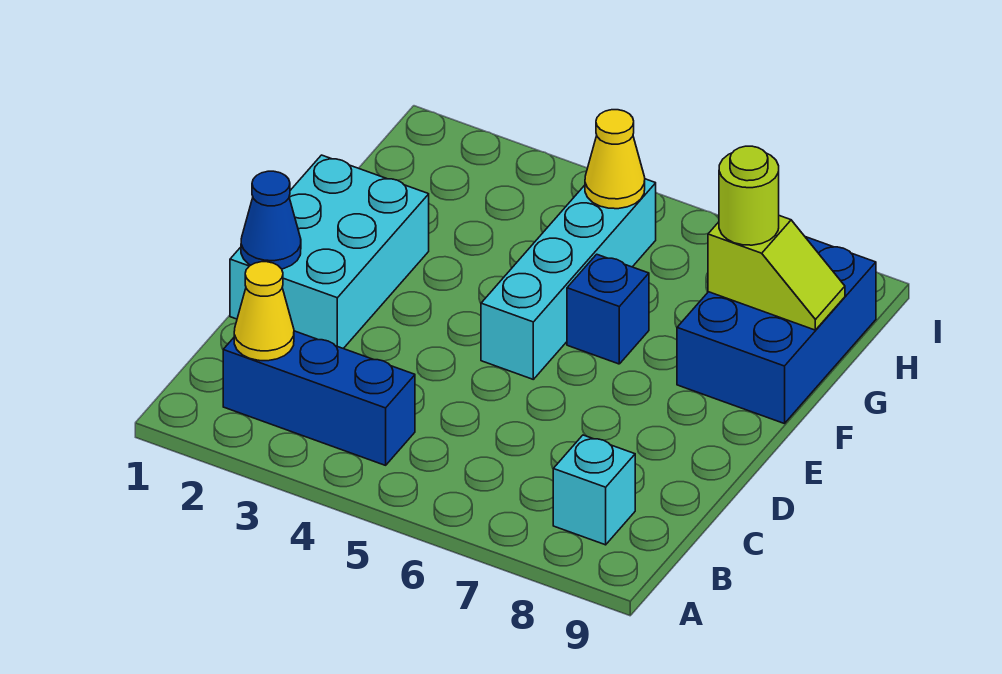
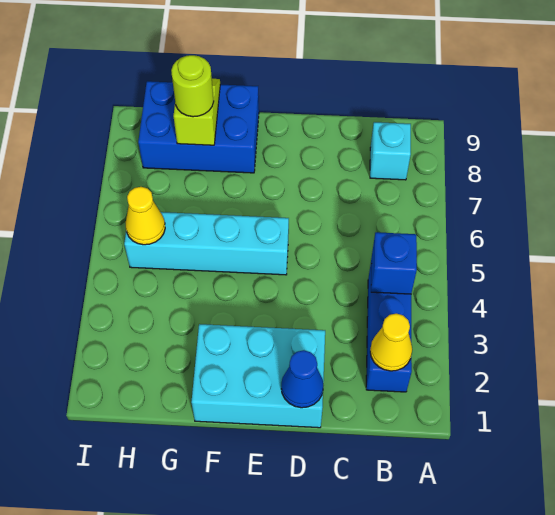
blue brick F6 level 1 -> blue brick B4 level 2

